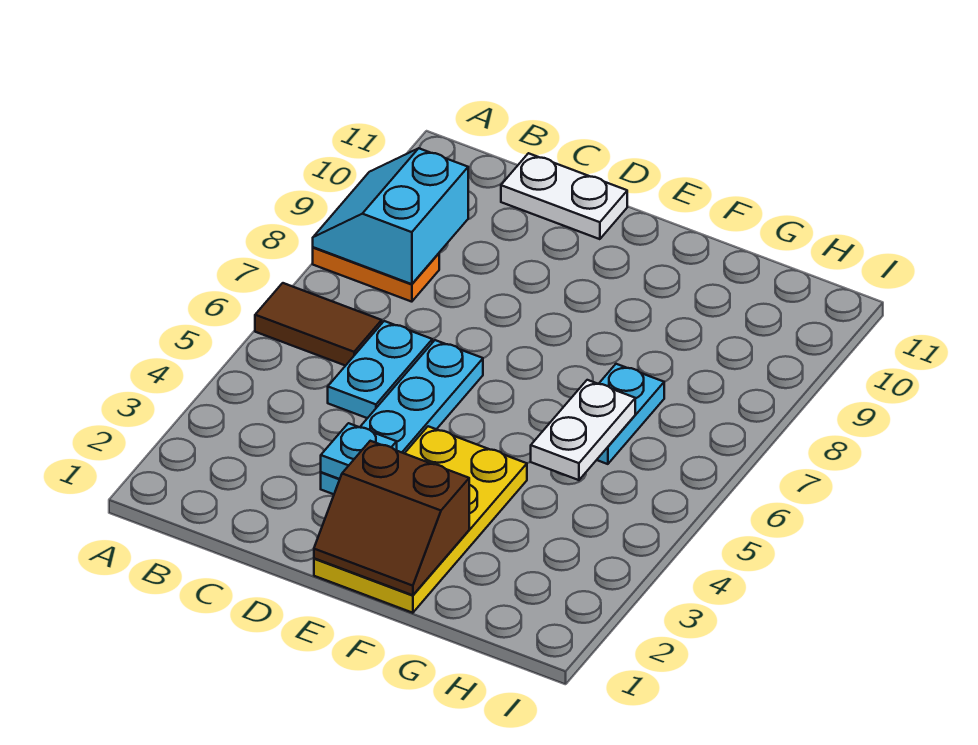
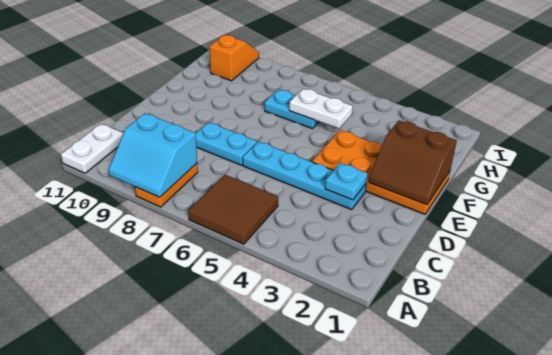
brown tile A6:B6 level 1 -> brown tile A5:B6 level 1
cyan plate C5:C6 level 1 -> cyan plate D7:D8 level 1
white plate C11:D11 level 1 -> white plate A11:B11 level 1
yellow plate E1:F4 level 1 -> orange plate E1:F4 level 1
brown slope E1:F2 level 2 top 2 -> brown slope E1:F2 level 2 top F
none -> orange slope H10:I10 level 1 top H

